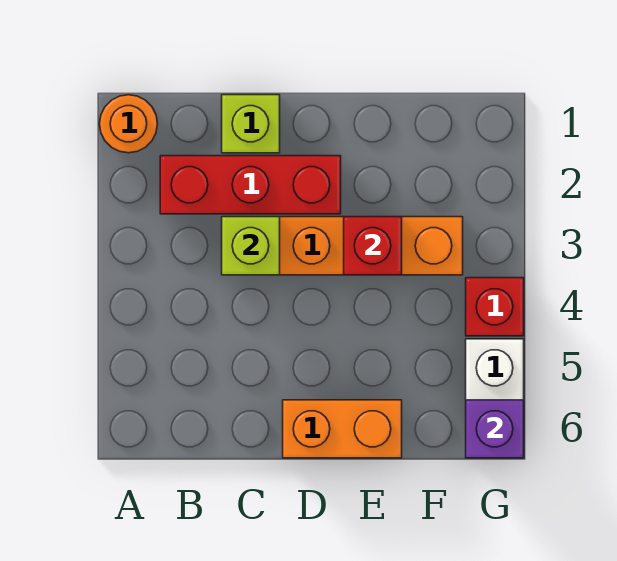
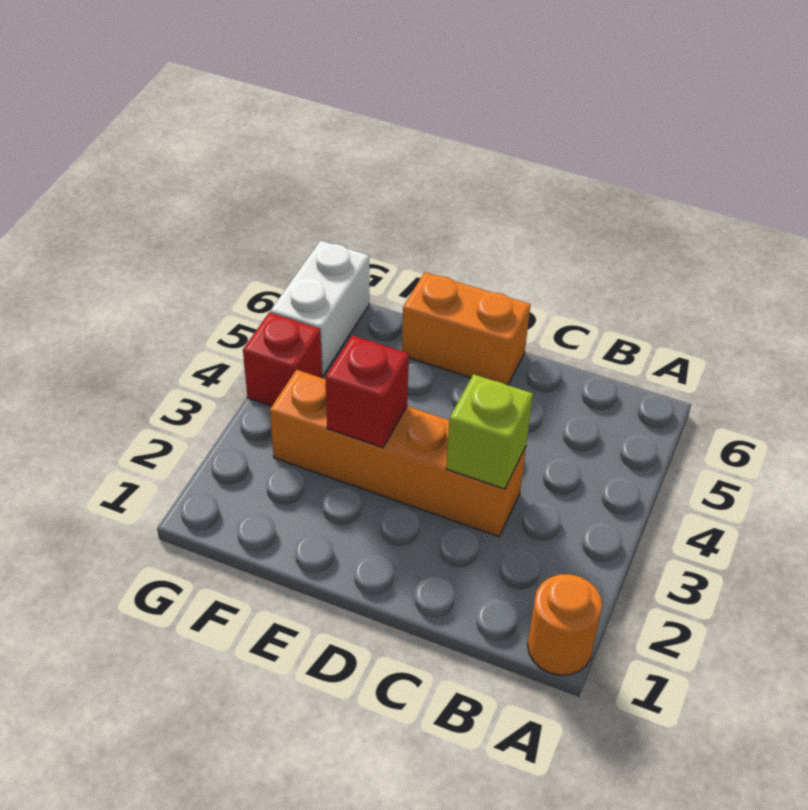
red brick B2:D2 level 1 -> none
lime brick C1 level 1 -> none
purple brick G6 level 2 -> none

